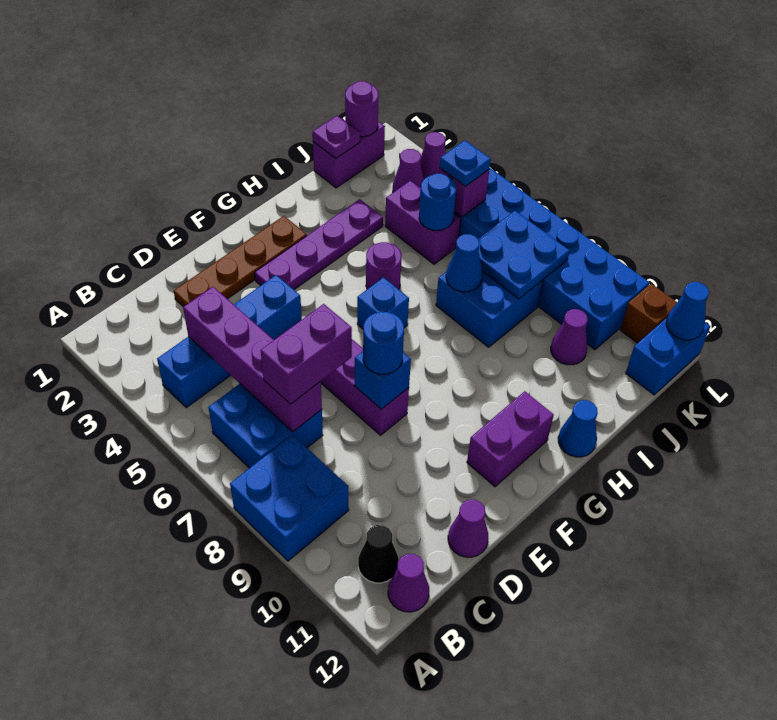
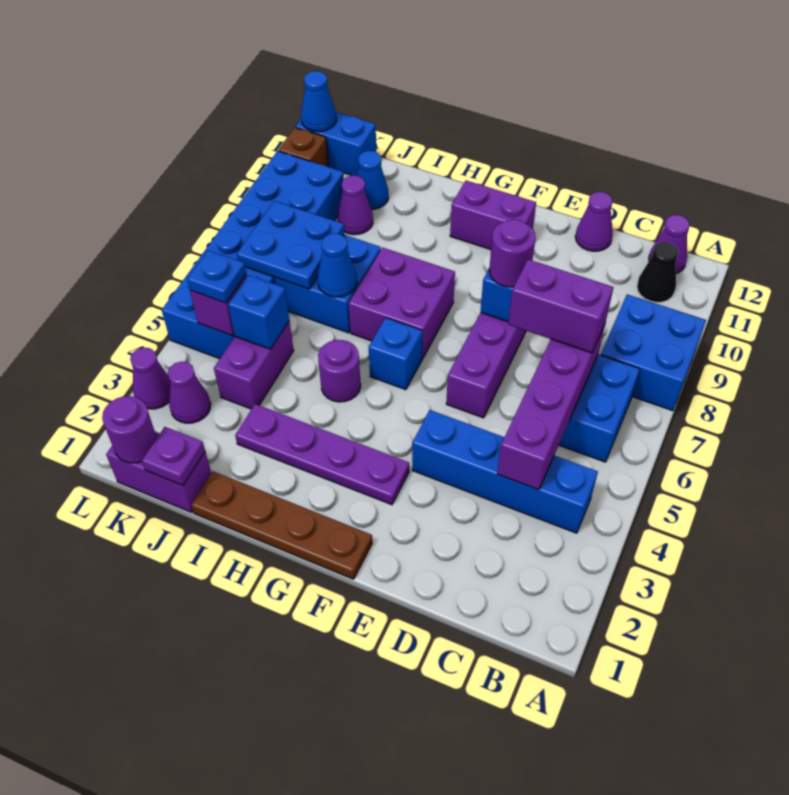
brown plate D2:G2 level 1 -> brown plate F1:I1 level 1
blue round brick E8 level 3 -> purple round brick E8 level 3
none -> purple brick G7:H8 level 1
blue cone H12 level 1 -> blue cone J11 level 1
blue round brick J5 level 2 -> blue brick J5 level 2

